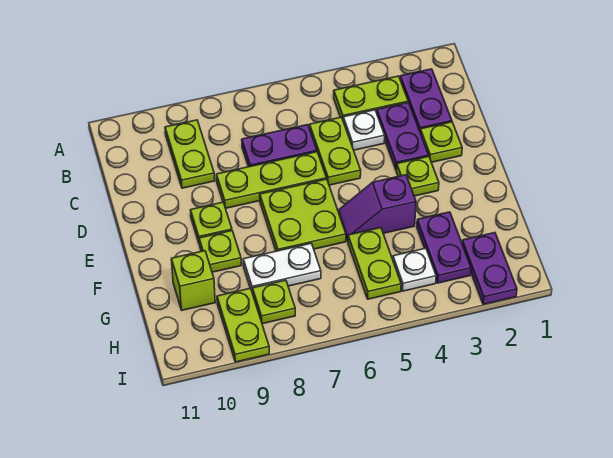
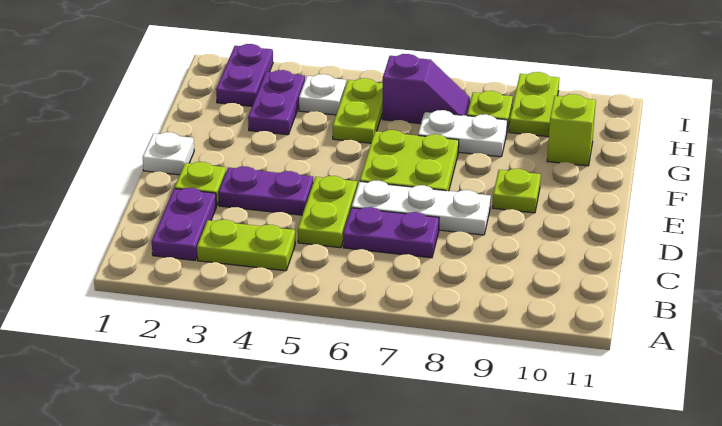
lime plate B9:C9 level 1 -> none
purple plate C3:D3 level 1 -> purple plate D3:D4 level 1
white plate C4 level 1 -> white plate E1 level 1
lime plate D6:D8 level 1 -> white plate D6:D8 level 1
lime plate E3 level 1 -> none
purple slope F4:F5 level 1 top 4 -> purple slope H6:H7 level 1 top 6
lime plate F9 level 1 -> none

